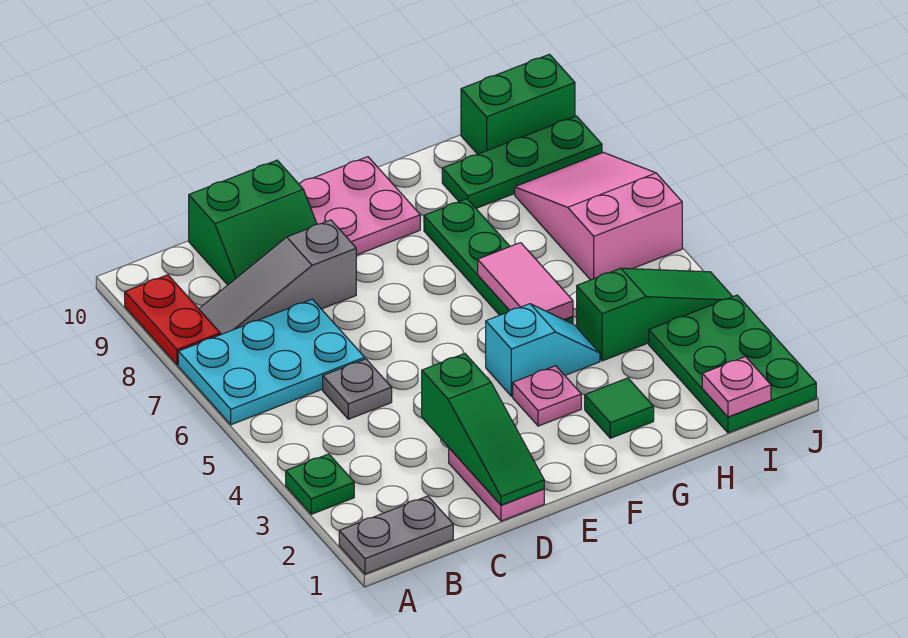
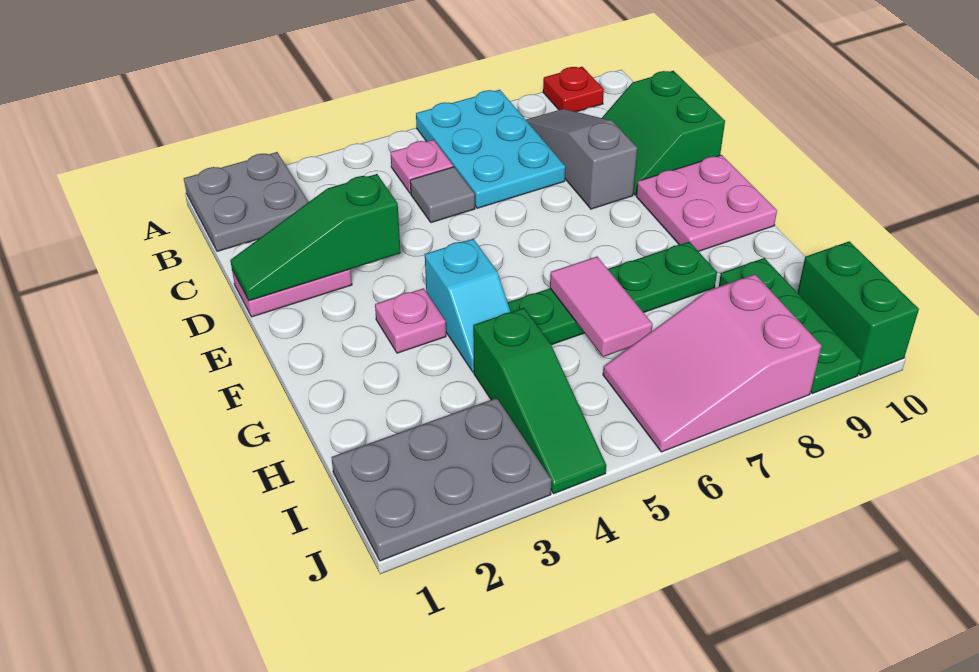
grey plate A1:B1 level 1 -> grey plate A1:B2 level 1
green plate A3 level 1 -> none
red plate A8:A9 level 1 -> red plate A9 level 1
grey plate C5 level 1 -> grey tile C5 level 1
green tile G2 level 1 -> none
pink tile G5:G6 level 2 -> pink tile G6:H6 level 2
green plate I1:J3 level 1 -> grey plate I1:J3 level 1
pink plate I1 level 2 -> pink plate B5 level 1
pink slope I6:J8 level 1 top 6 -> pink slope I6:J8 level 1 top 8

